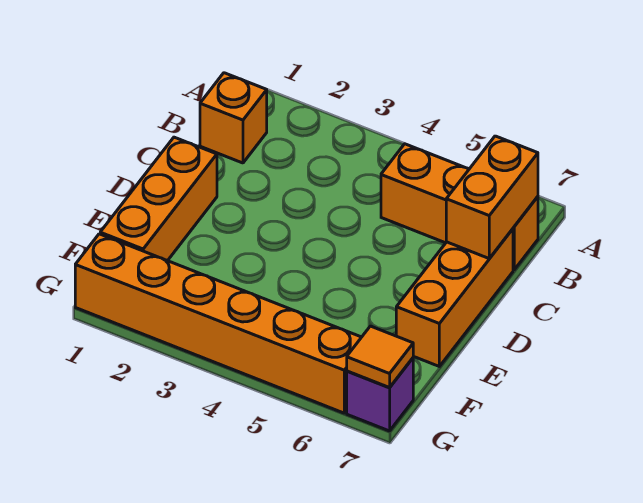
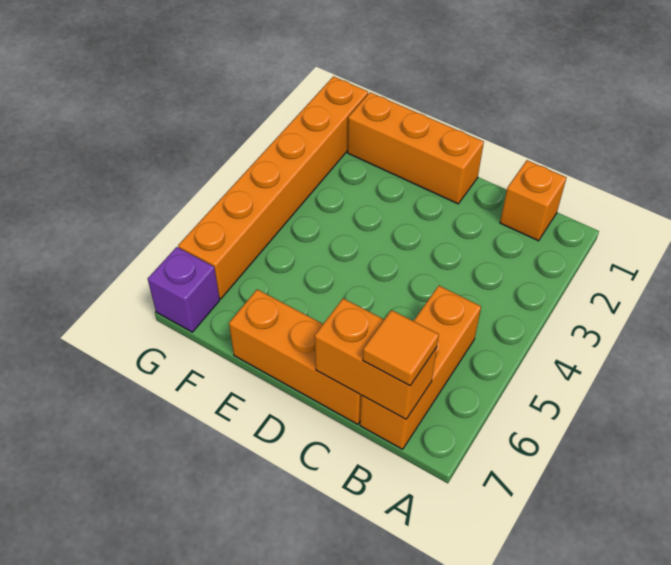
orange tile G7 level 2 -> orange tile B7 level 3

